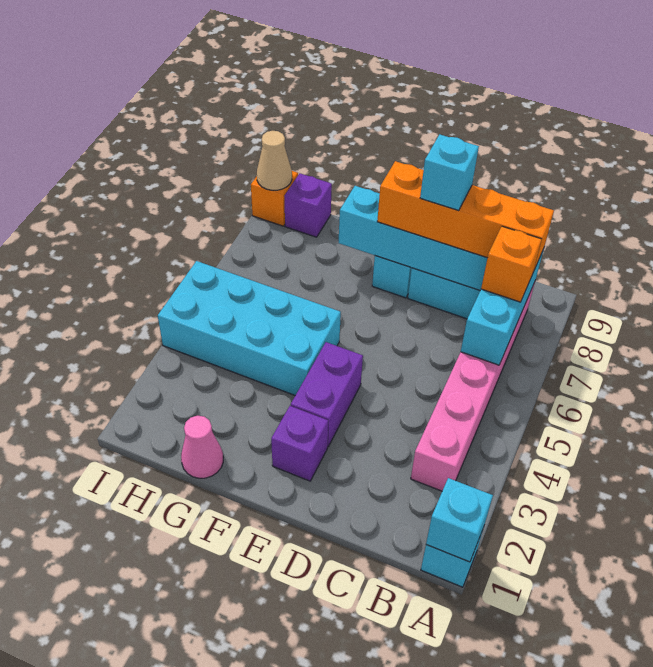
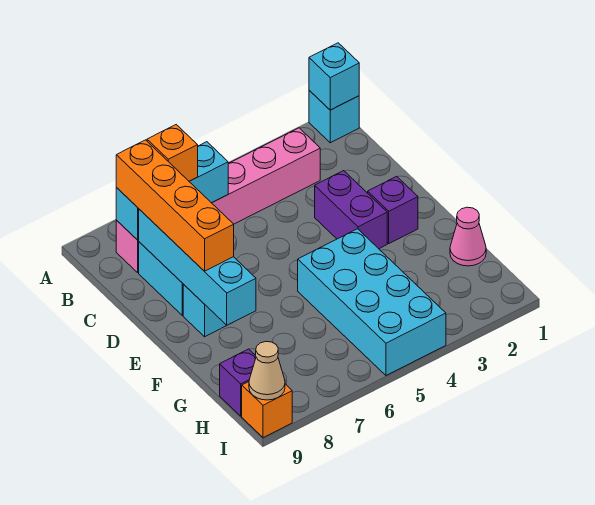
cyan brick D8 level 4 -> none
purple brick E3:E4 level 1 -> purple brick D3:E3 level 1

